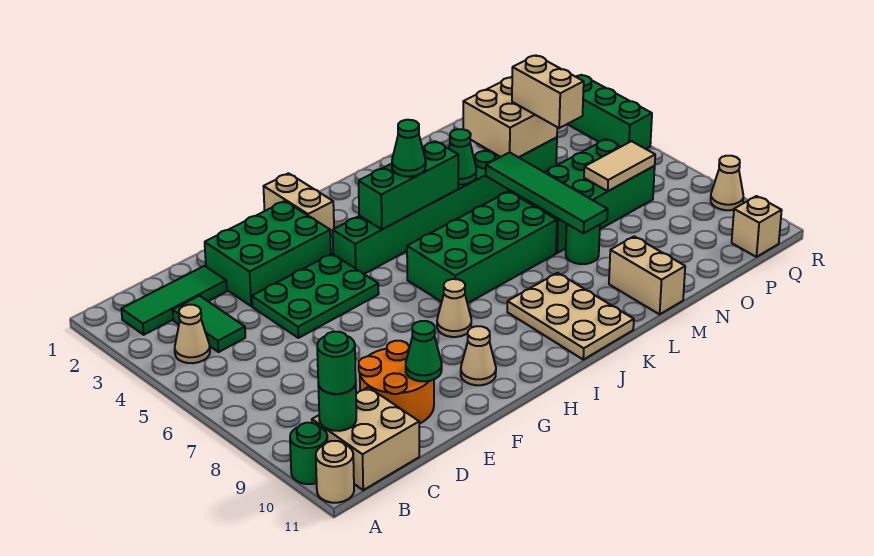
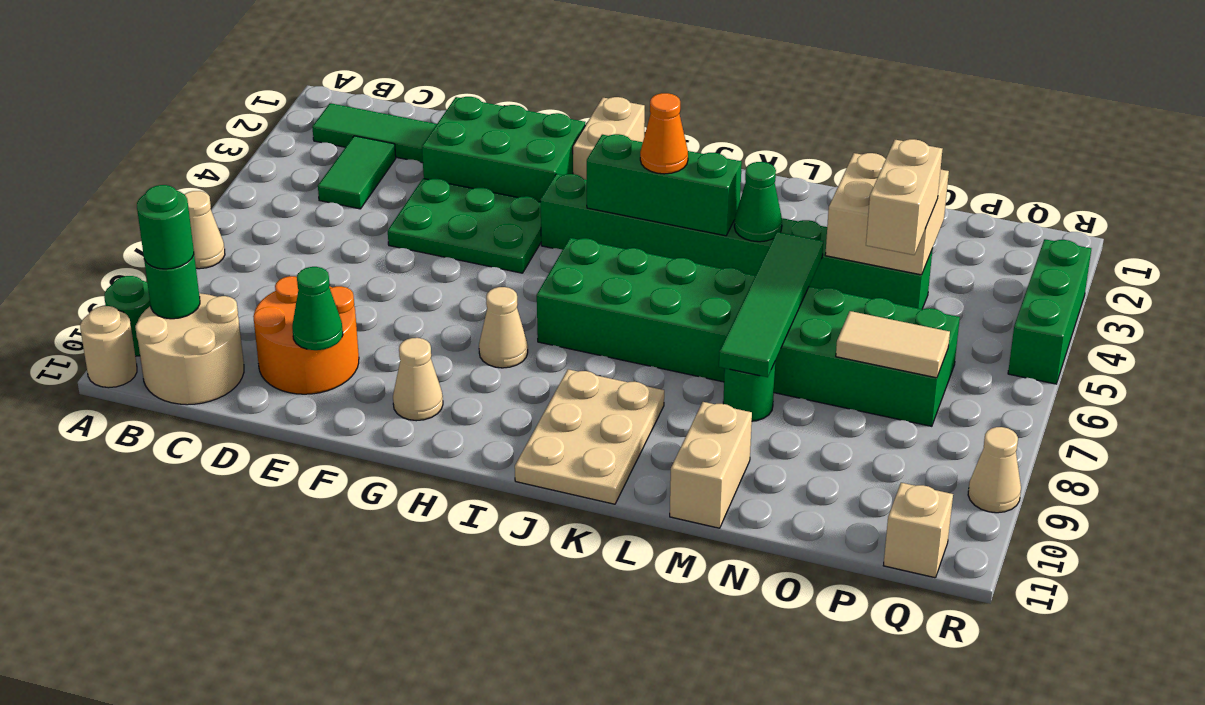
tan cone B4 level 1 -> tan cone A7 level 1
tan brick B10:C11 level 1 -> tan round brick B10:C11 level 1
green cone J4 level 3 -> orange cone J4 level 3

